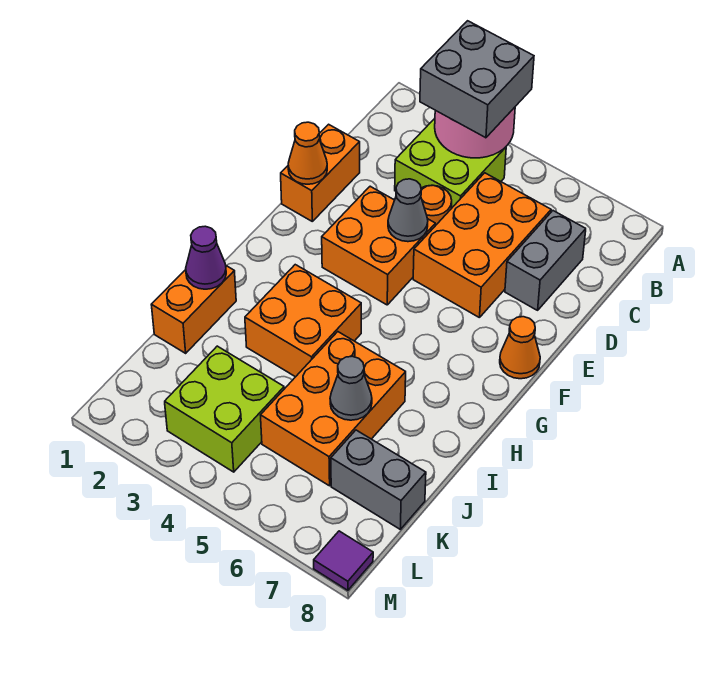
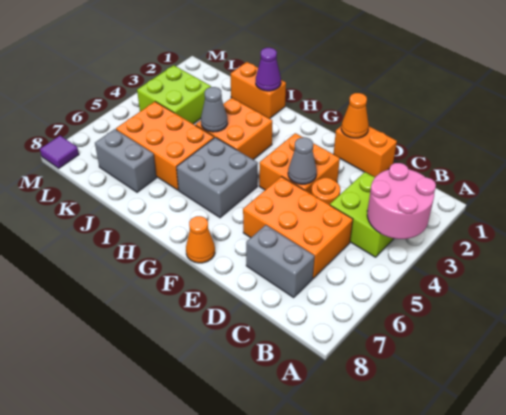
grey brick A3:B4 level 3 -> grey brick G5:H6 level 1
grey cone J6 level 2 -> grey cone I4 level 2
grey brick K7:K8 level 1 -> grey brick J7:K7 level 1

